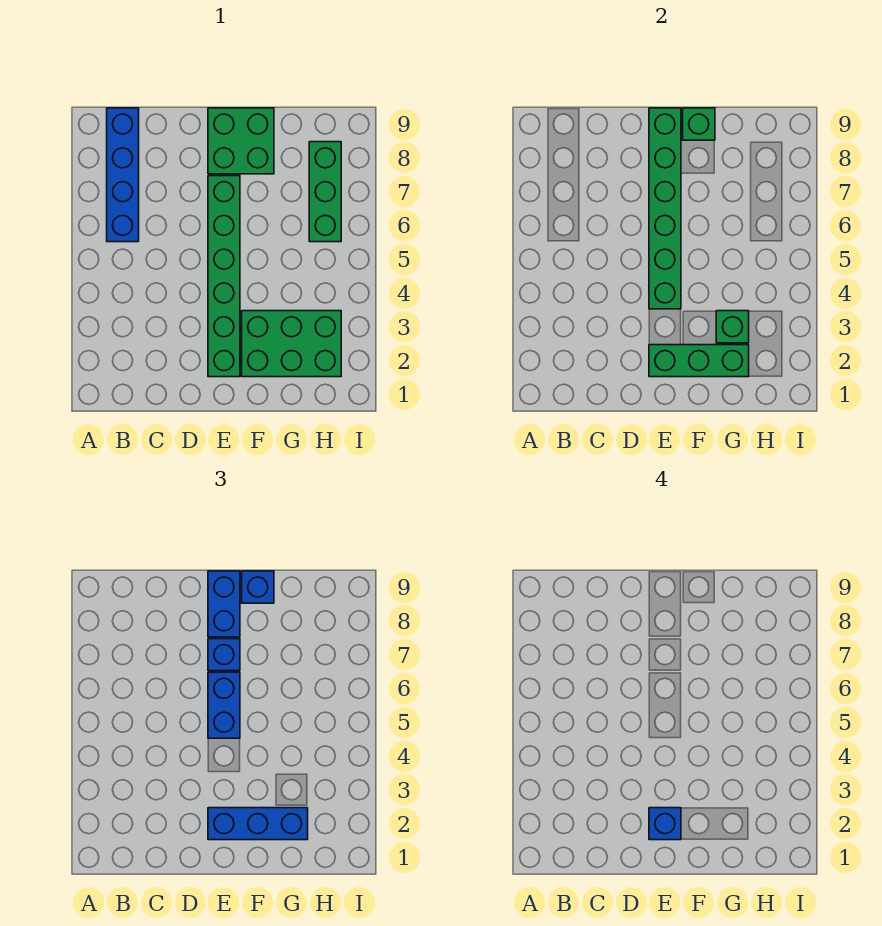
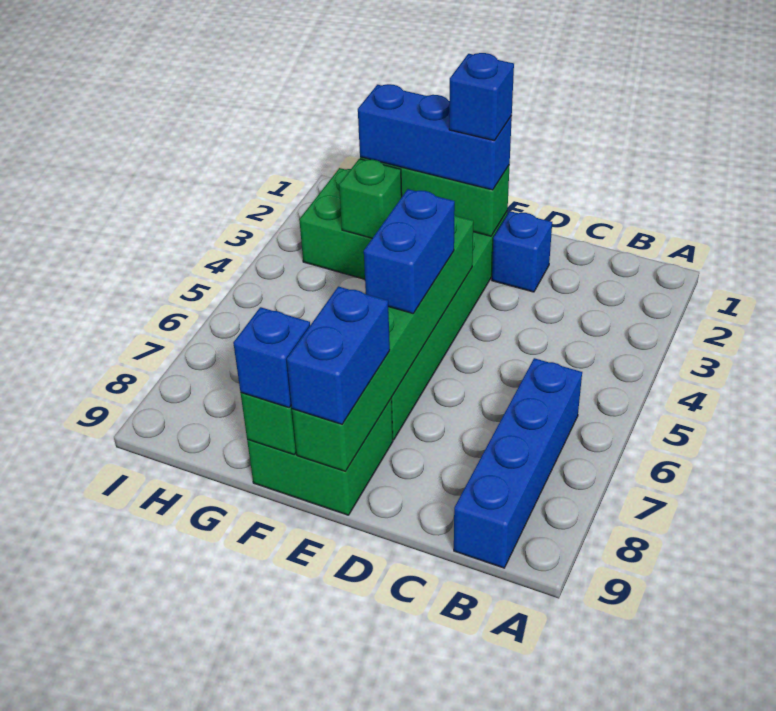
blue brick E7 level 3 -> blue brick D2 level 1
green brick H6:H8 level 1 -> none

